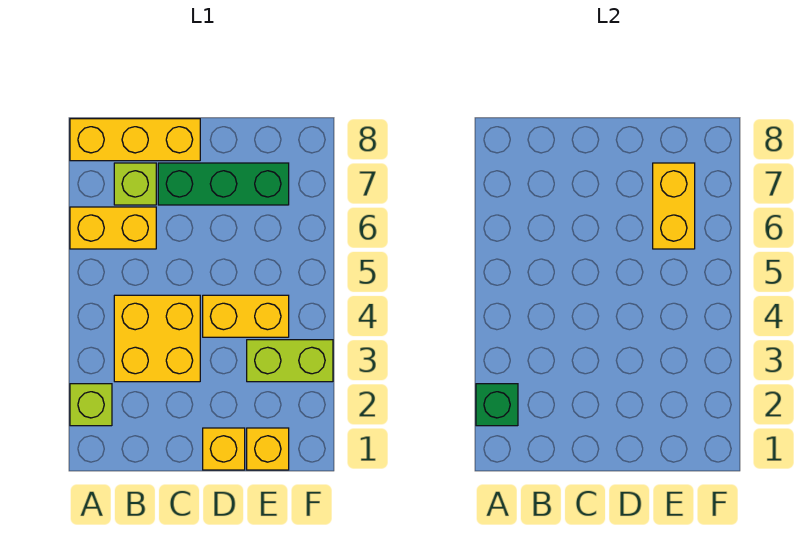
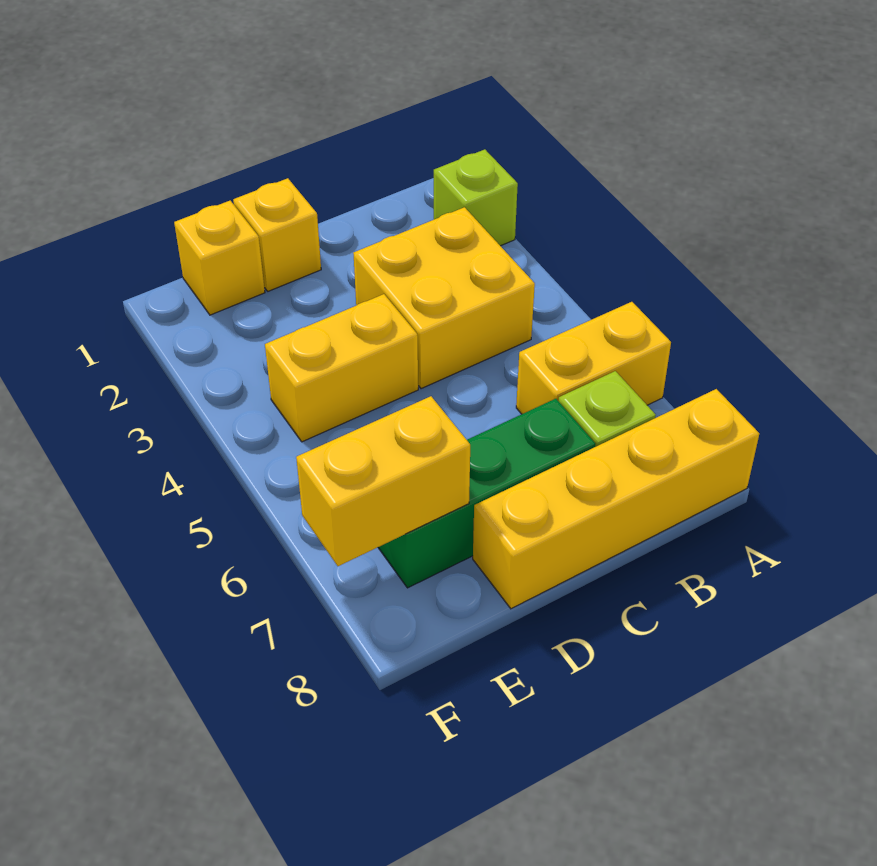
green brick A2 level 2 -> none
yellow brick A8:C8 level 1 -> yellow brick A8:D8 level 1
lime brick E3:F3 level 1 -> none
yellow brick E6:E7 level 2 -> yellow brick E7:F7 level 2

